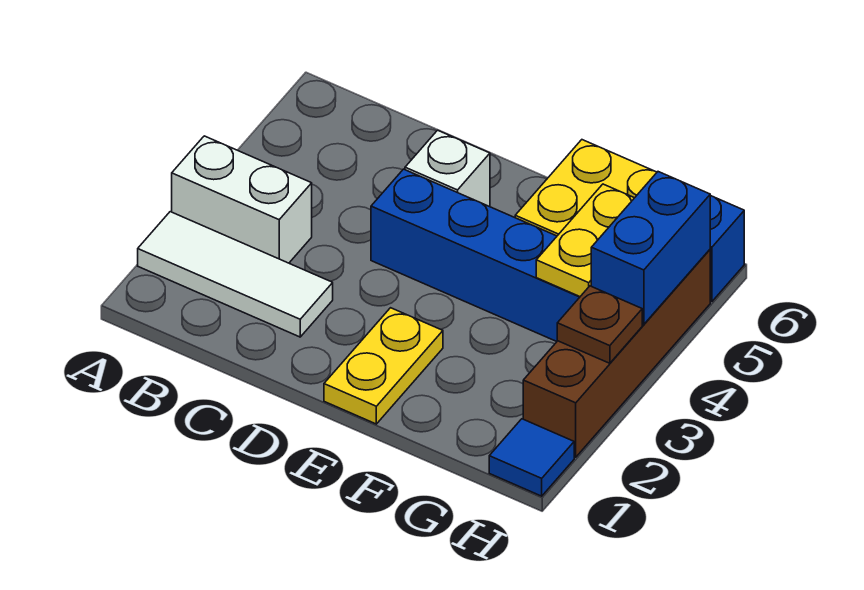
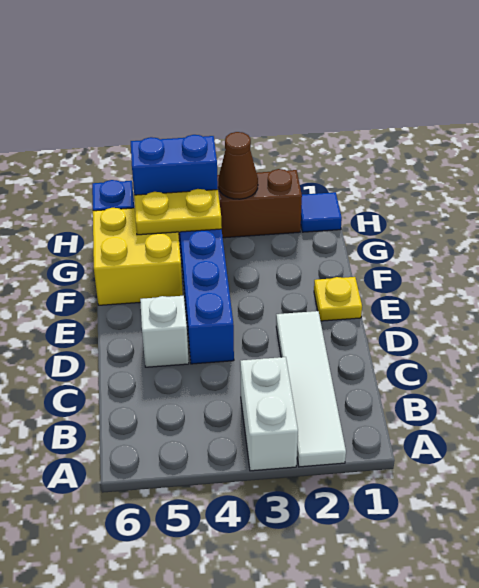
white tile A2:C2 level 1 -> white tile A2:D2 level 1
yellow plate E1:E2 level 1 -> yellow plate E1 level 1
brown plate H3 level 2 -> brown cone H3 level 2

